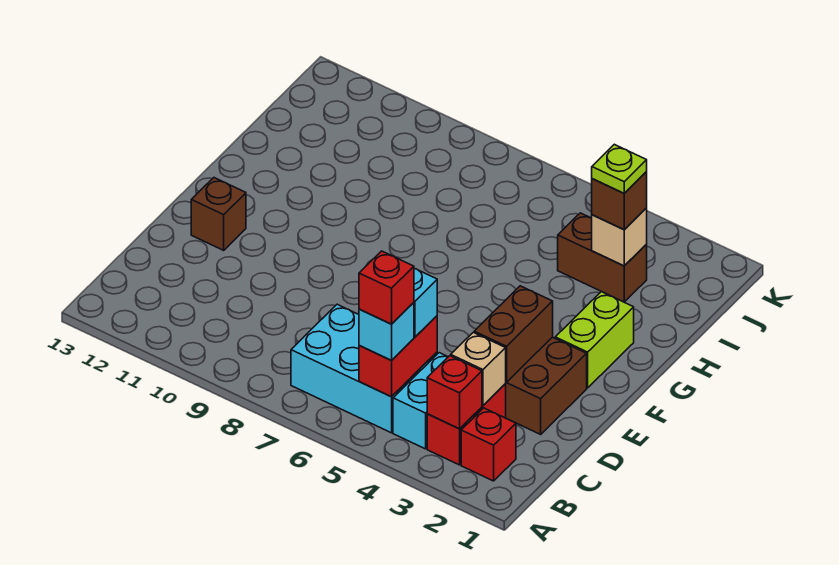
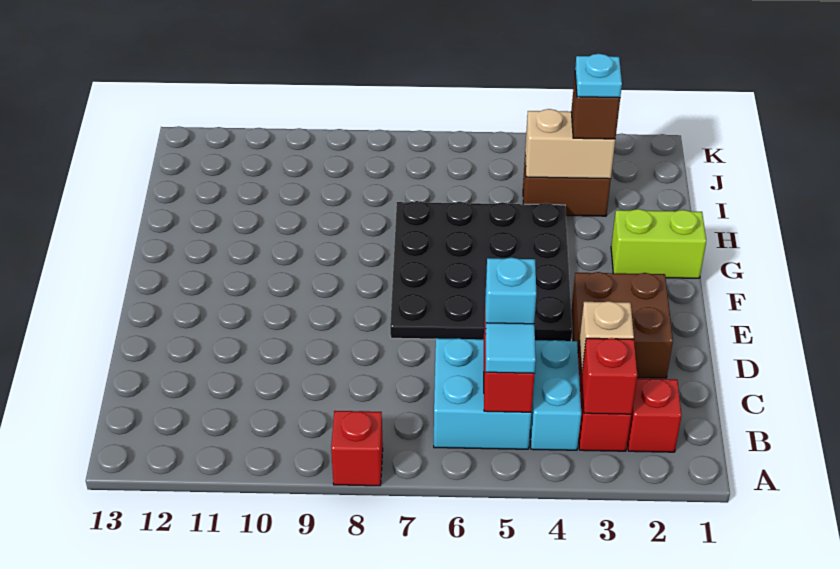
cyan brick B5:C7 level 1 -> cyan brick B5:C6 level 1
cyan brick B5 level 3 -> cyan tile B5 level 3
red brick B5 level 4 -> red brick A8 level 1
brown brick D3:E3 level 2 -> none
none -> black plate E4:H7 level 1
brown brick E12 level 1 -> none
lime brick F2:G2 level 1 -> lime brick G1:G2 level 1
tan brick I3 level 2 -> tan brick I3:I4 level 2
lime plate I3 level 4 -> cyan plate I3 level 4

